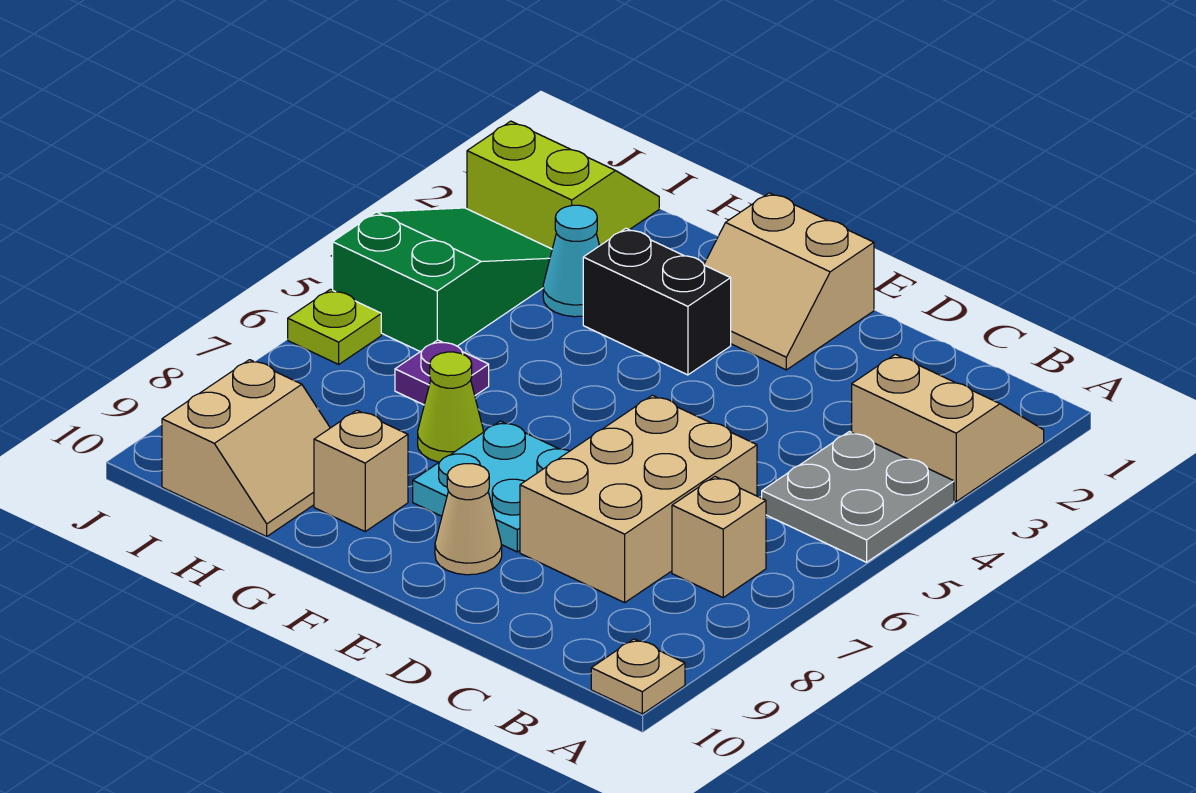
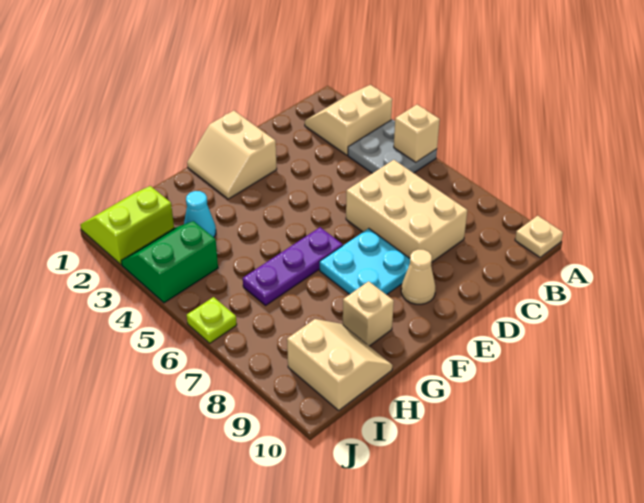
tan brick B7 level 1 -> tan brick A5 level 2
tan slope E1:F2 level 1 top 1 -> tan slope E1:F2 level 1 top E
black brick F3:G3 level 1 -> none
lime cone G7 level 1 -> none
purple plate H6 level 1 -> purple plate F6:H6 level 1
green slope I3:J5 level 1 top 5 -> green slope I3:J4 level 1 top 4

